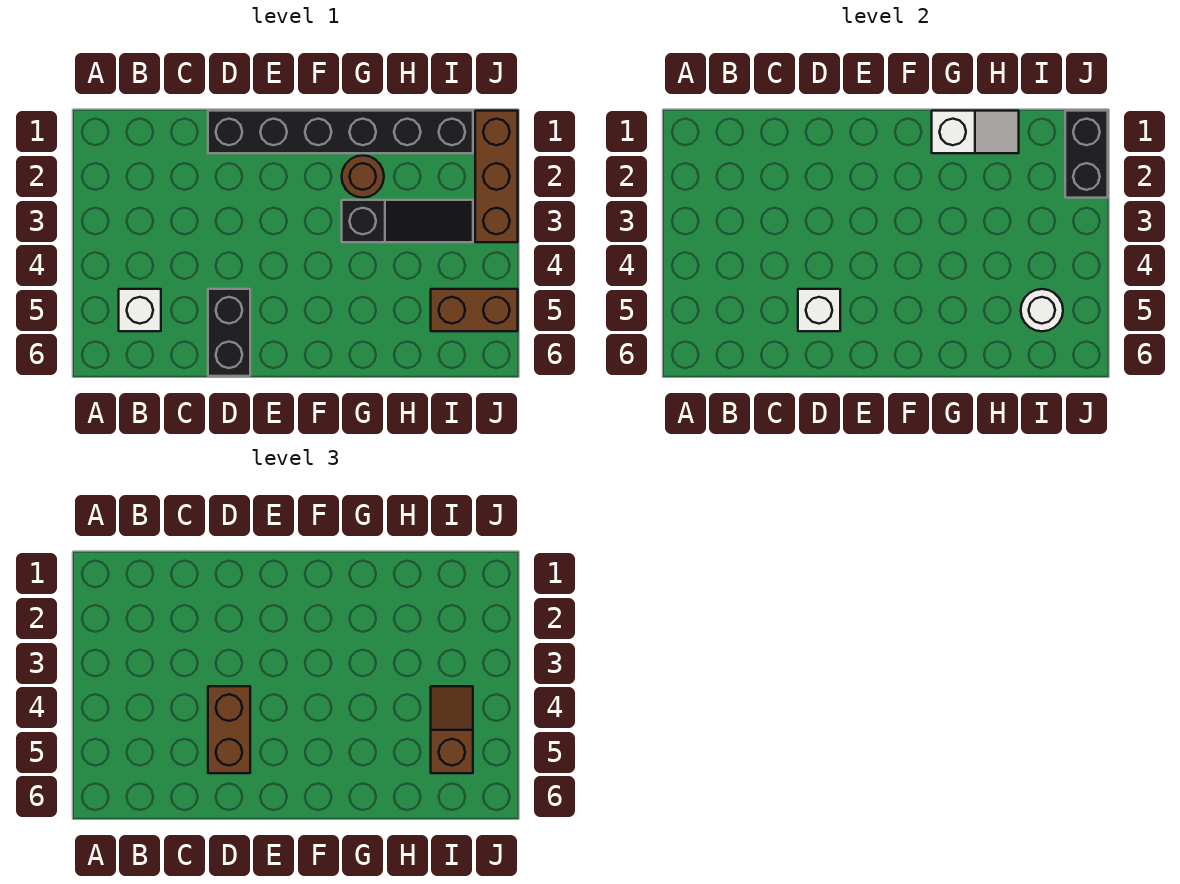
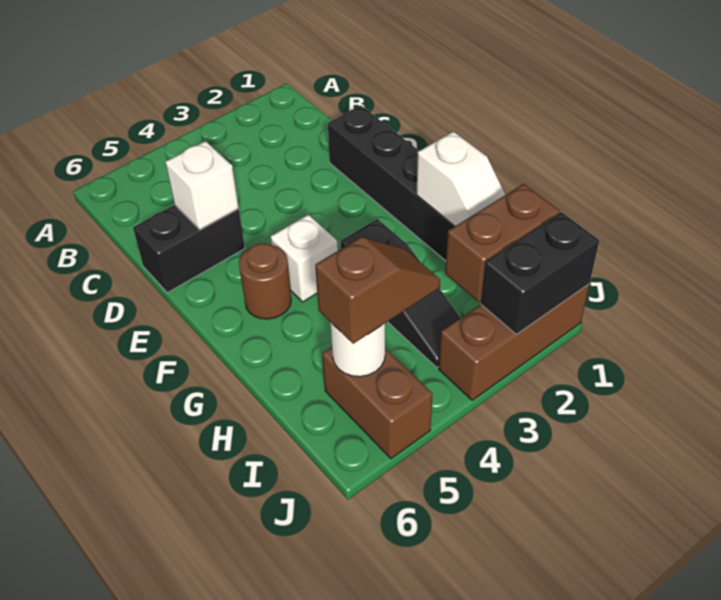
white brick B5 level 1 -> white brick F4 level 1
brown brick D4:D5 level 3 -> brown brick I1:I2 level 2
brown round brick G2 level 1 -> brown round brick F5 level 1

